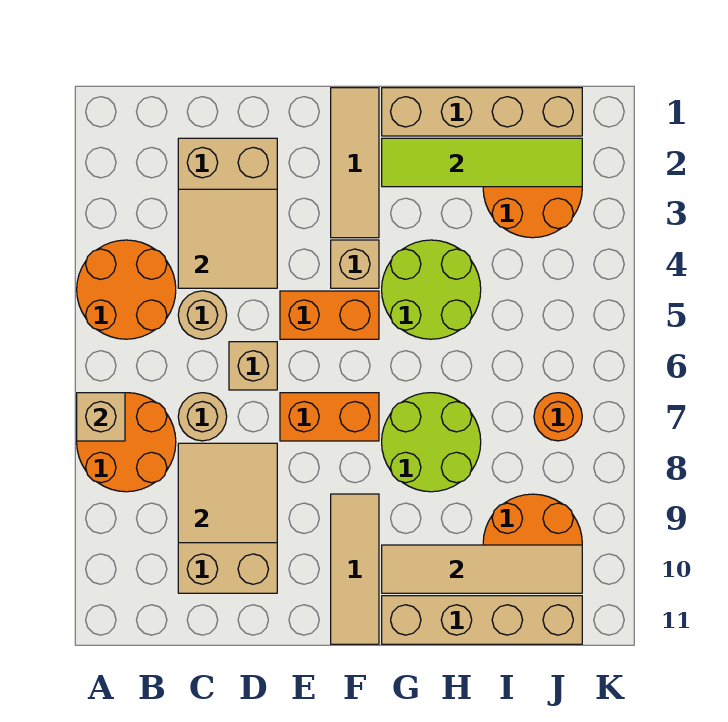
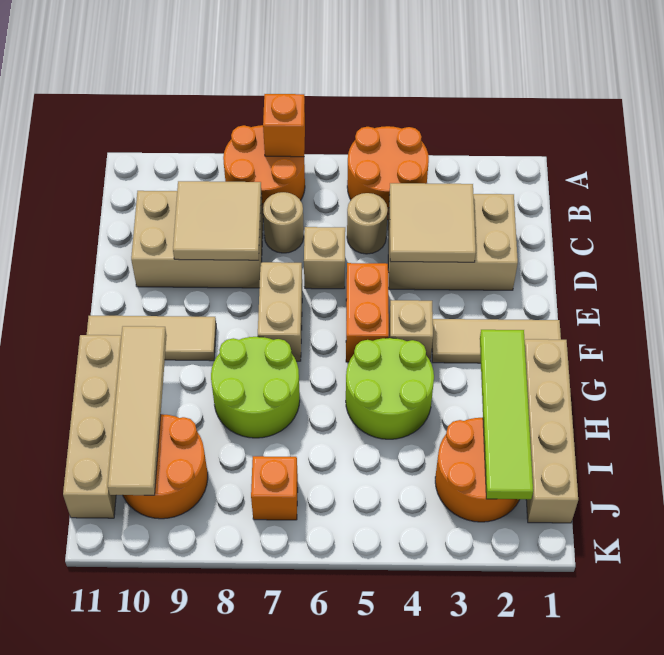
tan brick A7 level 2 -> orange brick A7 level 2
orange brick E7:F7 level 1 -> tan brick E7:F7 level 1
orange round brick J7 level 1 -> orange brick J7 level 1

